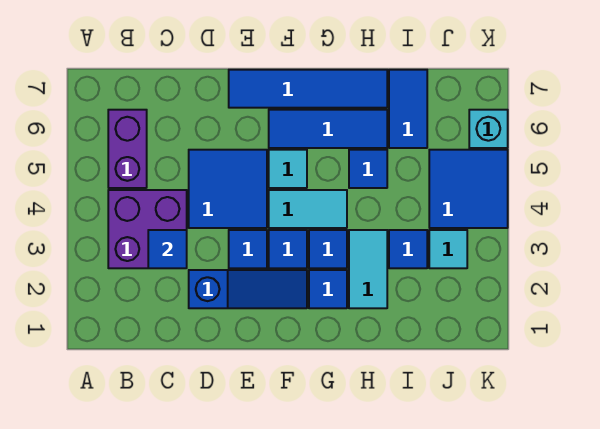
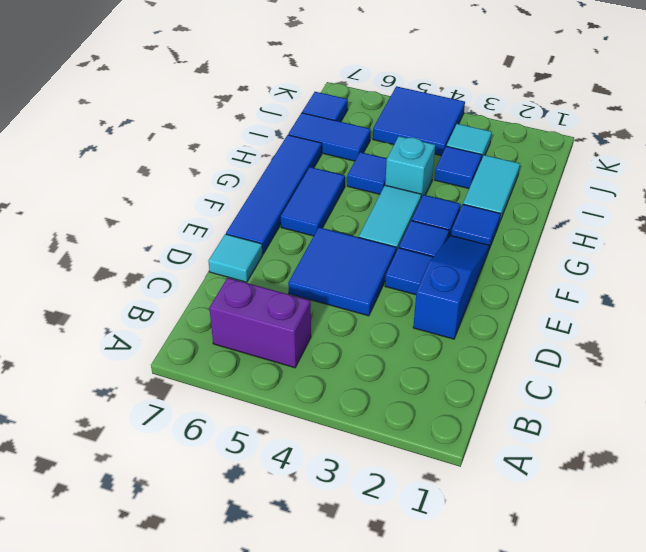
purple brick B3:C4 level 1 -> none
blue tile C3 level 2 -> blue tile J7 level 1
cyan tile F5 level 1 -> cyan tile D7 level 1
blue tile F6:H6 level 1 -> blue tile F6:G6 level 1
cyan tile H2:H3 level 1 -> cyan tile H2:I2 level 1
cyan brick K6 level 1 -> cyan brick H4 level 1

